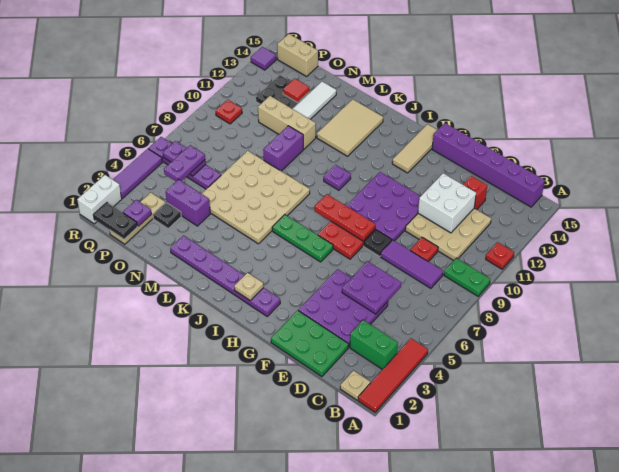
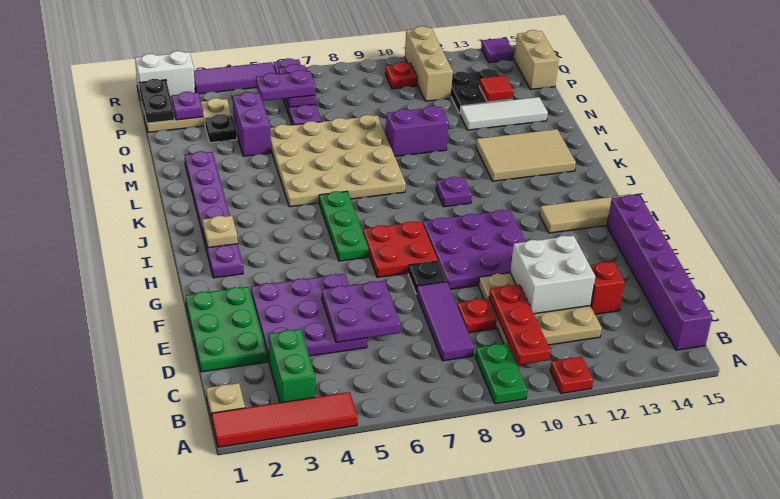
red plate G8:I8 level 2 -> red plate B10:D10 level 2
tan brick M11:O11 level 1 -> tan brick P11:R11 level 1

